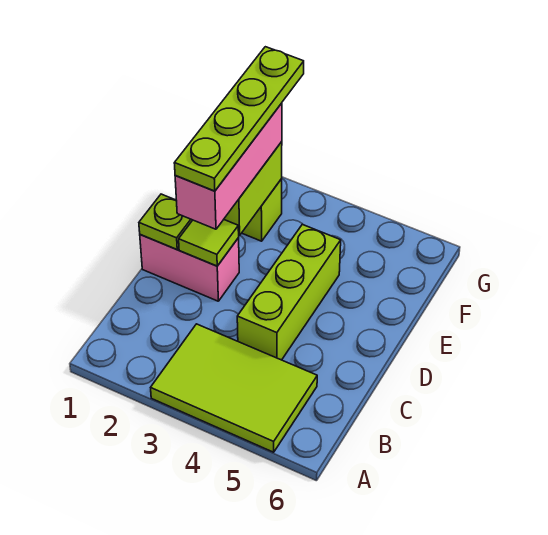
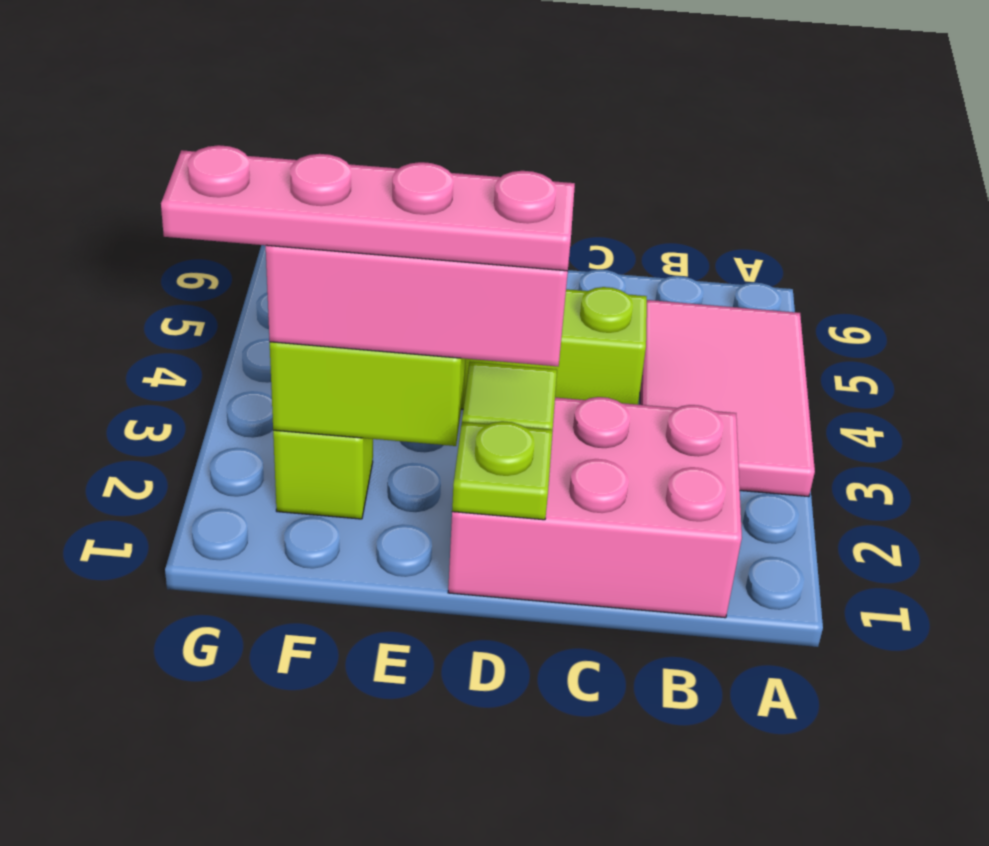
lime tile A3:B5 level 1 -> pink tile A3:B5 level 1
pink brick D1:D2 level 1 -> pink brick B1:D2 level 1
lime plate D2:G2 level 4 -> pink plate D2:G2 level 4

